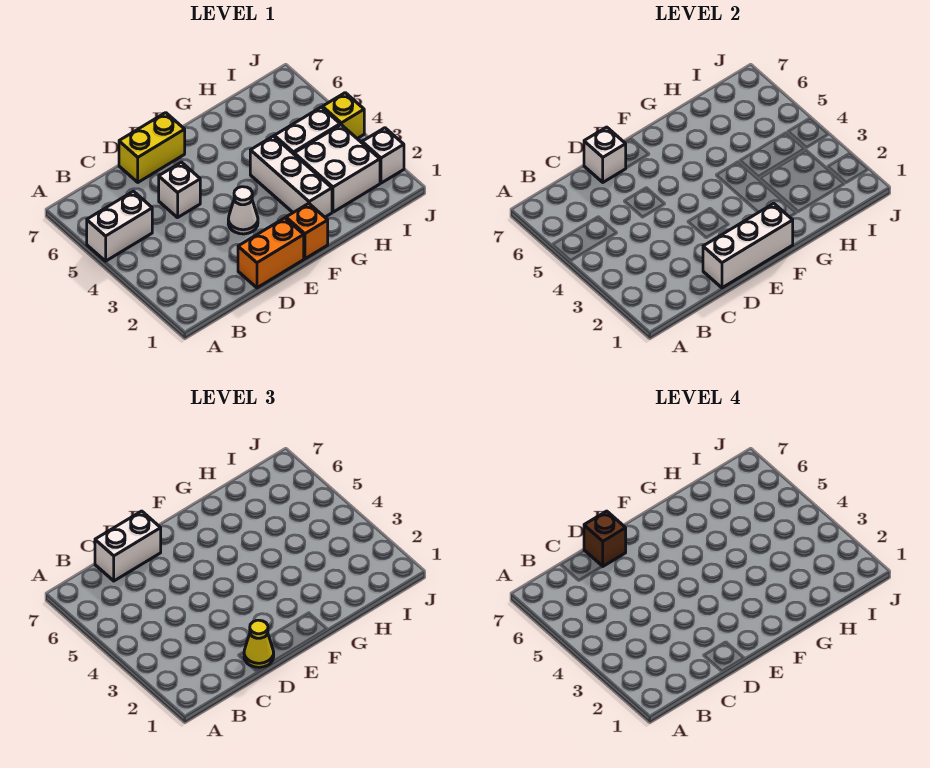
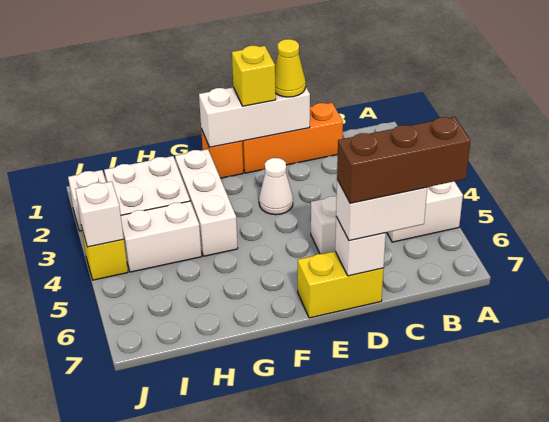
orange brick D1:E1 level 1 -> orange brick C1:E1 level 1
brown brick D7 level 4 -> brown brick B7:D7 level 4
none -> yellow brick E1 level 3
none -> white brick J4 level 2

